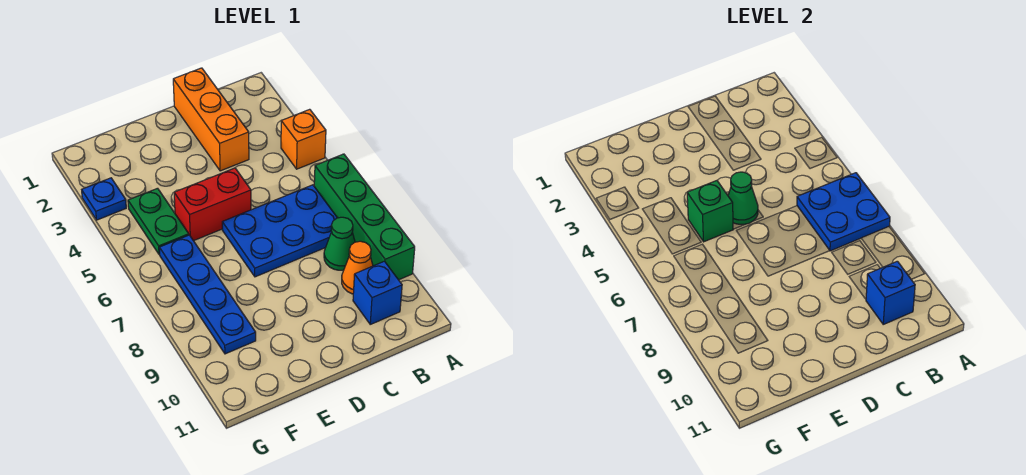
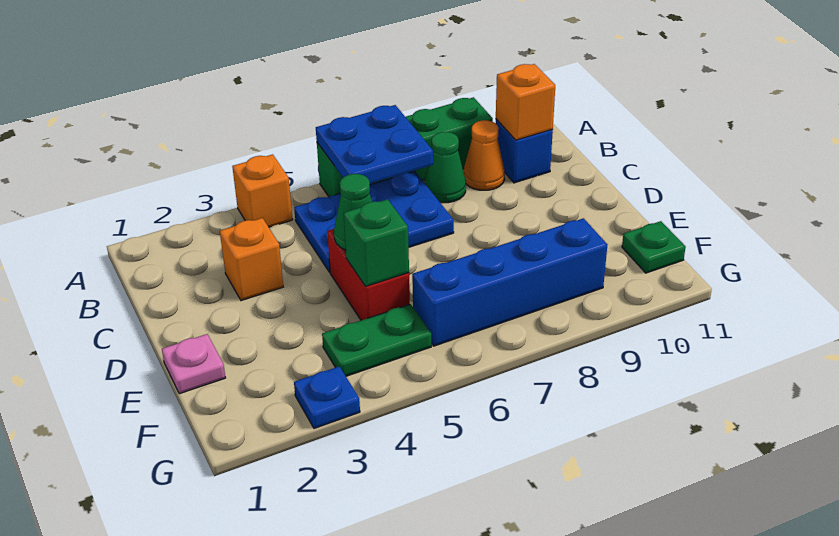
blue plate B6:D7 level 1 -> blue plate B5:C7 level 1
blue brick B10 level 2 -> orange brick B10 level 2
orange brick C1:C3 level 1 -> orange brick C3 level 1
none -> pink plate E1 level 1
blue plate F6:F9 level 1 -> blue brick F6:F9 level 1
none -> green plate F11 level 1

